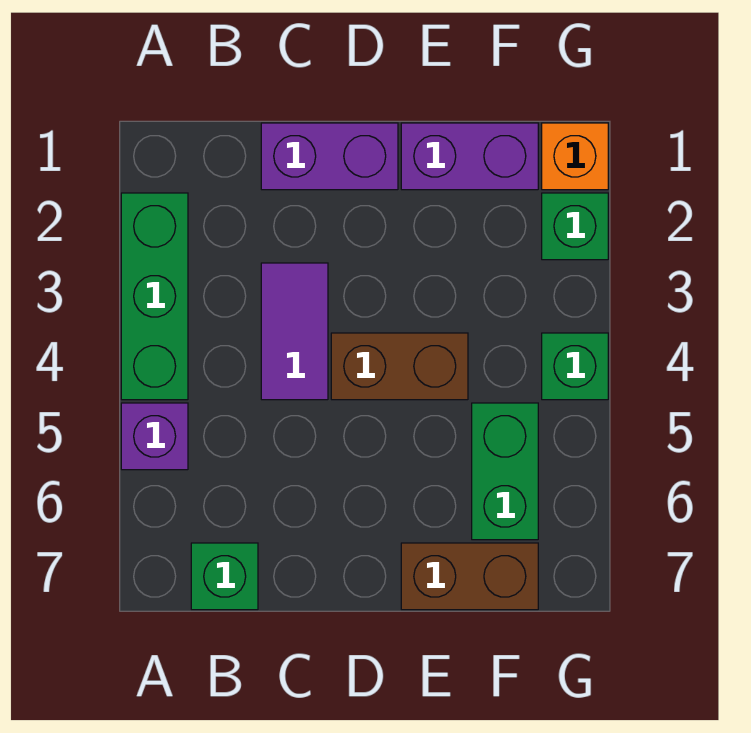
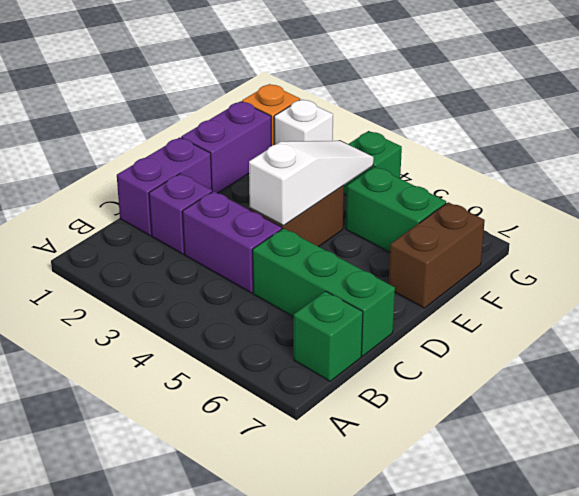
green brick A2:A4 level 1 -> green brick C5:C7 level 1
purple brick A5 level 1 -> purple brick C2 level 1
purple tile C3:C4 level 1 -> purple brick C3:C4 level 1
none -> white slope D4:F4 level 2 top D
green brick G2 level 1 -> white brick G2 level 1

